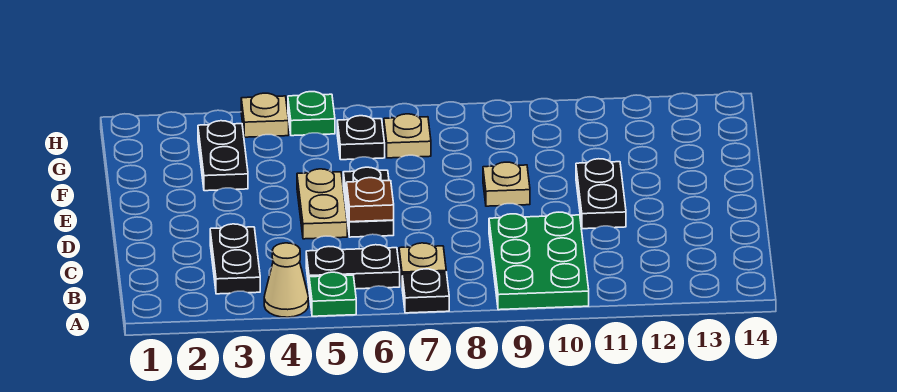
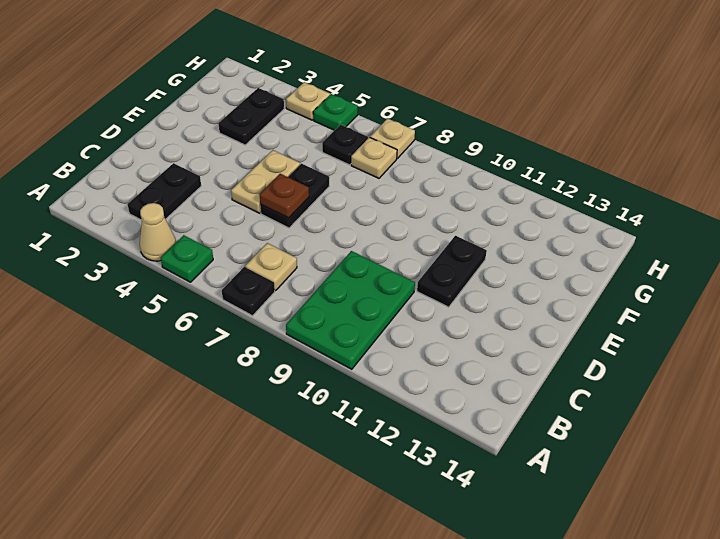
black plate B5:B6 level 1 -> none
tan plate E9 level 1 -> tan plate H7 level 1

